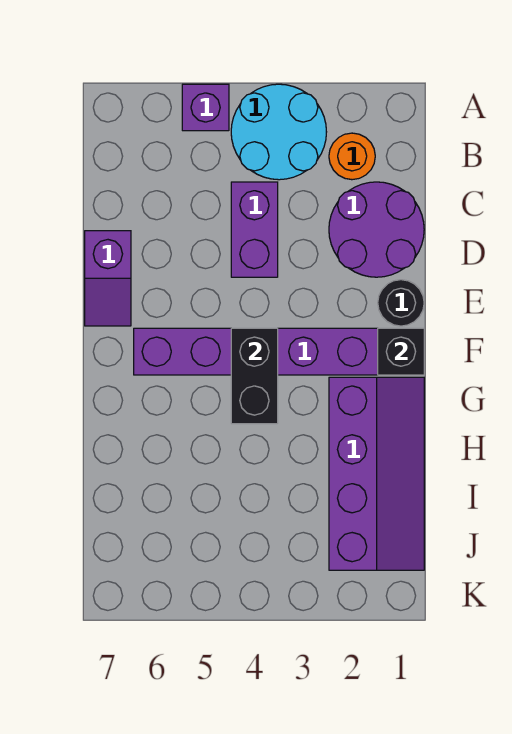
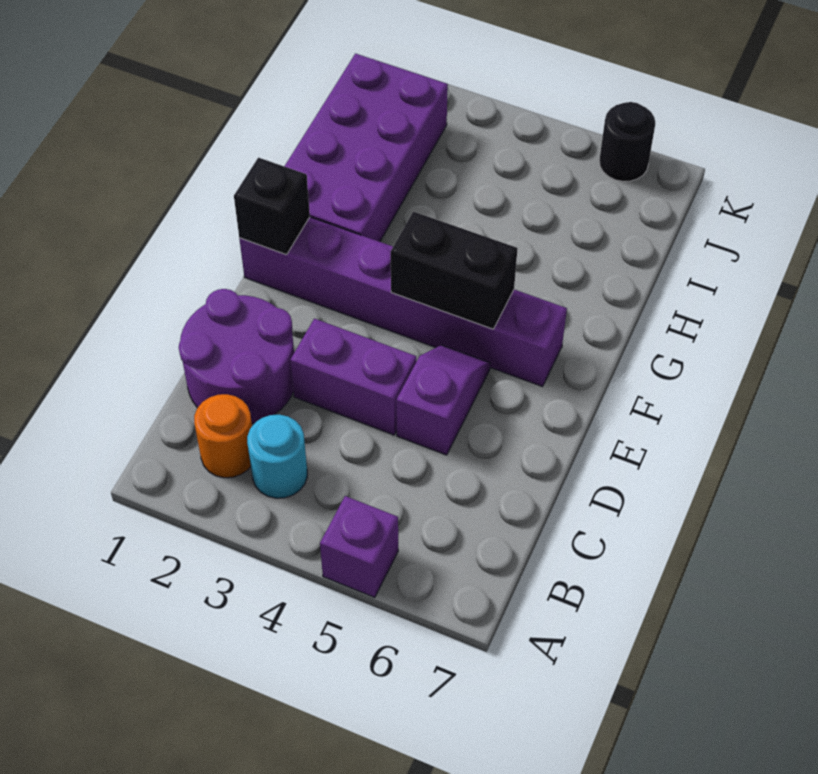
cyan round brick A3:B4 level 1 -> cyan round brick B3 level 1
purple brick C4:D4 level 1 -> purple brick D3:D4 level 1
purple slope D7:E7 level 1 top D -> purple slope D5:E5 level 1 top D
black round brick E1 level 1 -> black round brick K6 level 1
black brick F4:G4 level 2 -> black brick F4:F5 level 2
purple slope G1:J2 level 1 top 2 -> purple brick G1:J2 level 1

